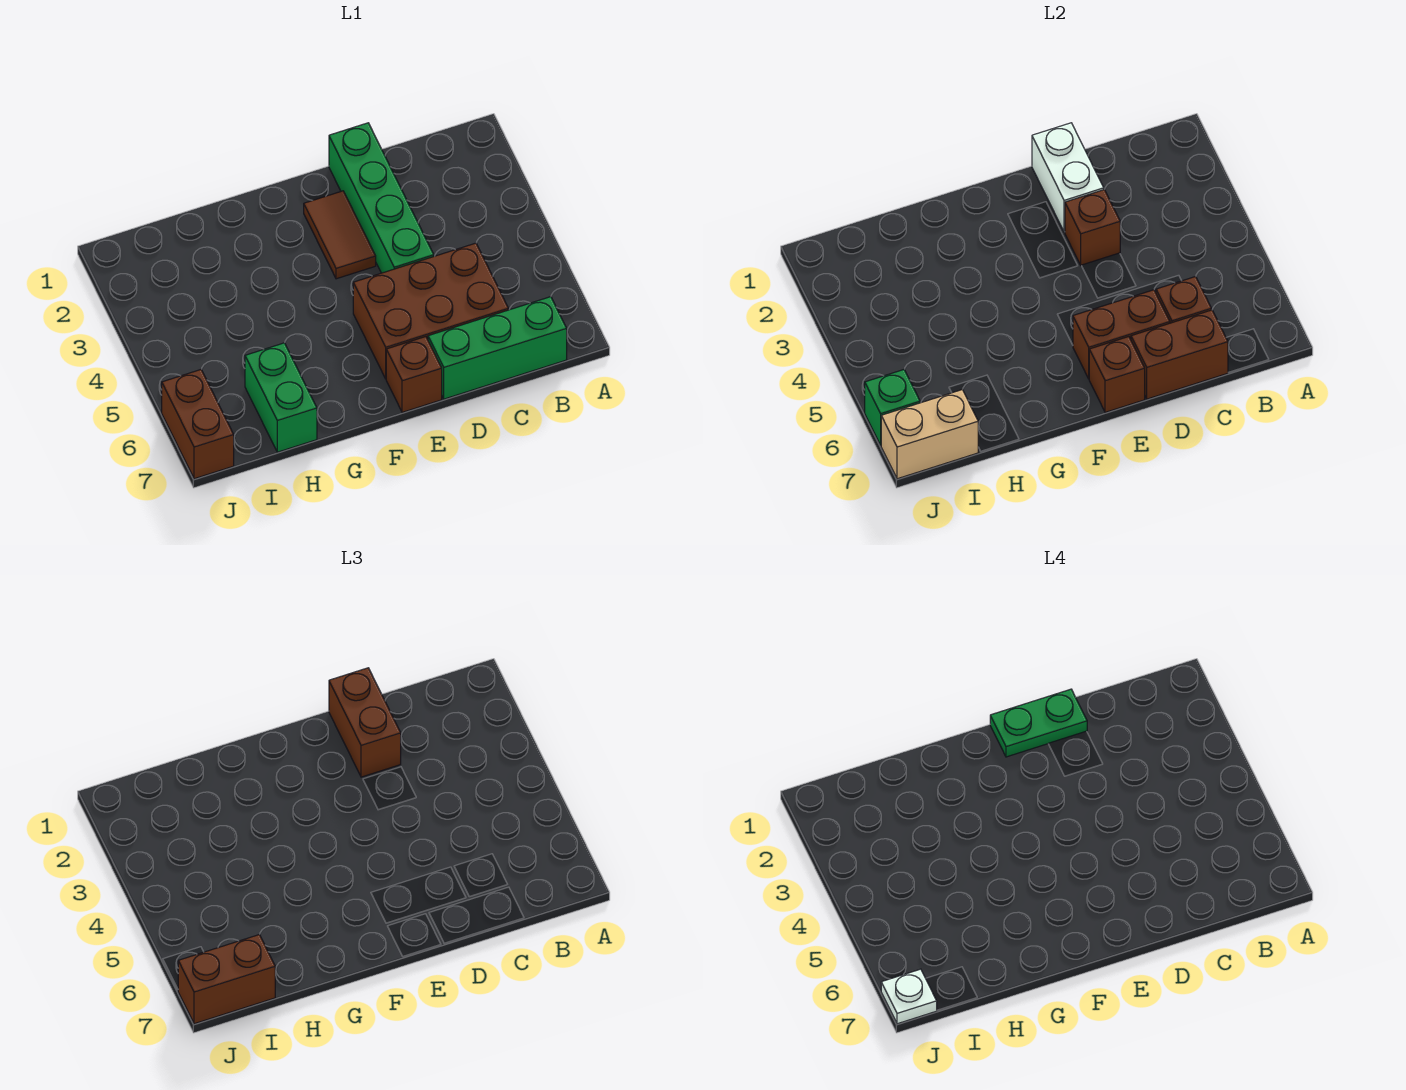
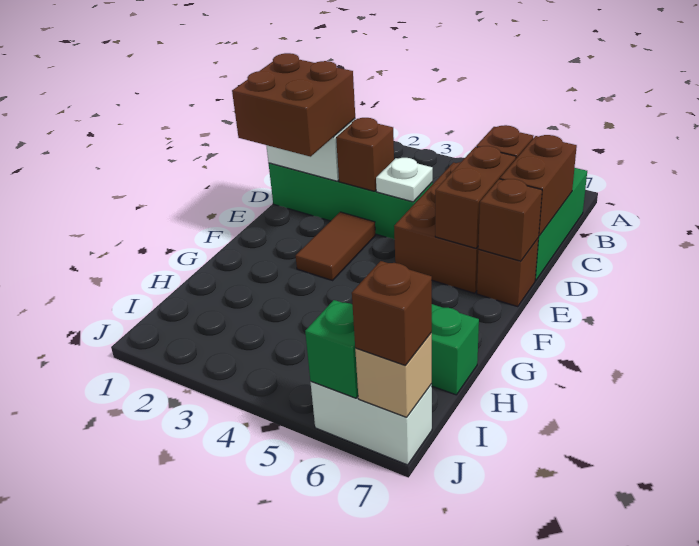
brown brick D1:D2 level 3 -> brown brick D1:E2 level 3
green plate D1:E1 level 4 -> none
brown tile E2:E3 level 1 -> brown tile E3:F3 level 1
tan brick I7:J7 level 2 -> tan brick J7 level 2
brown brick I7:J7 level 3 -> brown brick J7 level 3
brown brick J6:J7 level 1 -> white brick J6:J7 level 1
white plate J7 level 4 -> white plate D4 level 2

